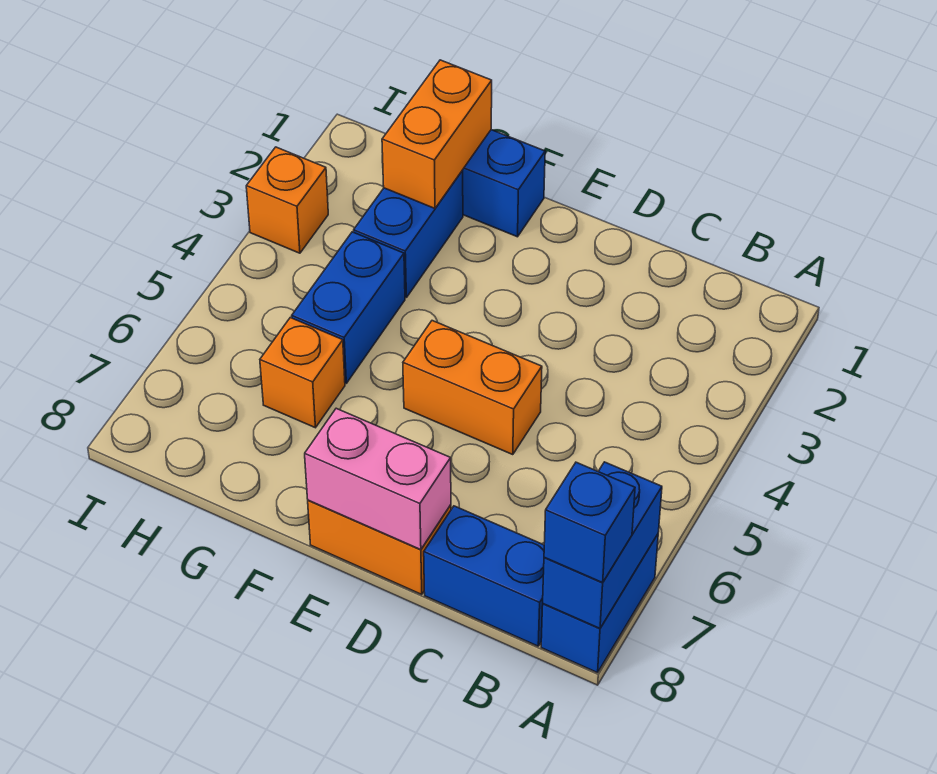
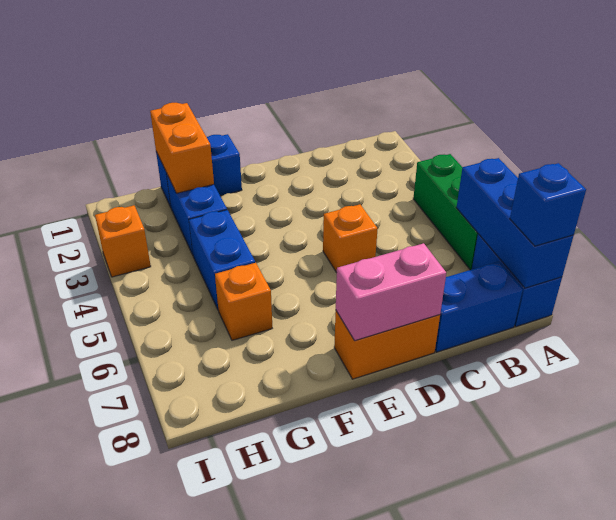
none -> green brick A4:A6 level 1
blue brick A7:A8 level 2 -> blue brick A6:A8 level 2
orange brick D5:E5 level 1 -> orange brick D5 level 1

